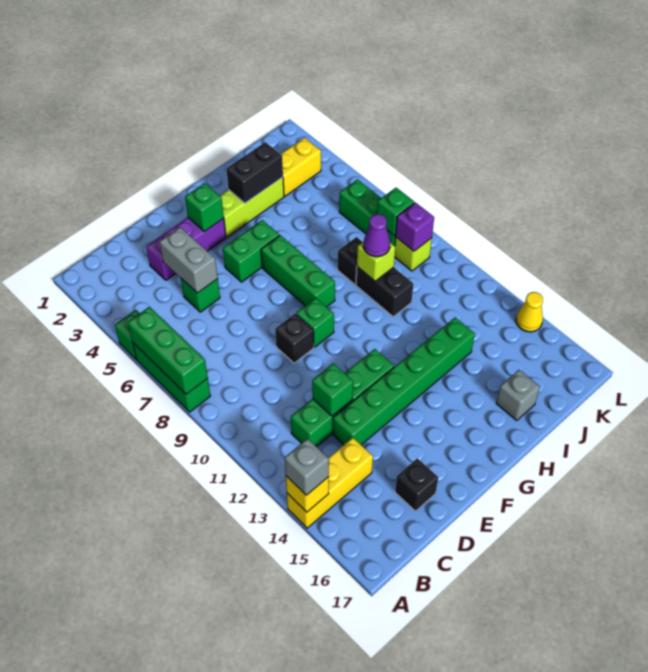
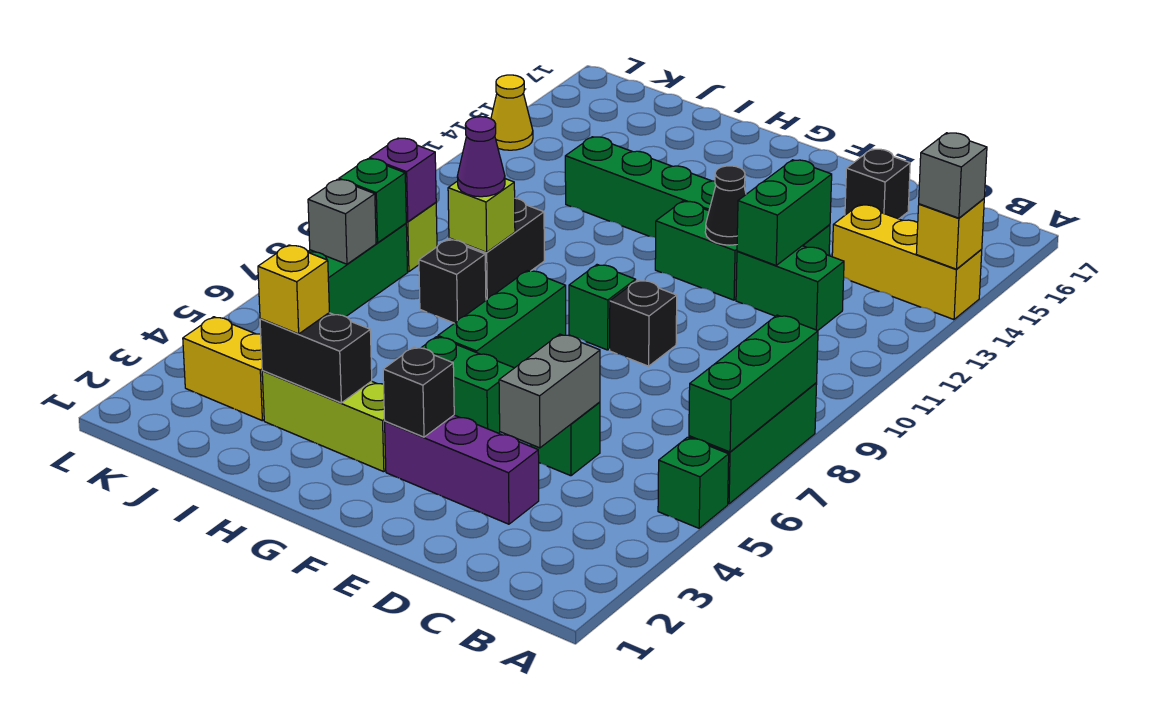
green brick D12 level 2 -> green brick D12:D13 level 2
none -> black cone E12 level 2
green brick F3 level 2 -> black brick F3 level 2
none -> yellow brick I3 level 3
grey brick I16 level 1 -> grey brick K7 level 2

